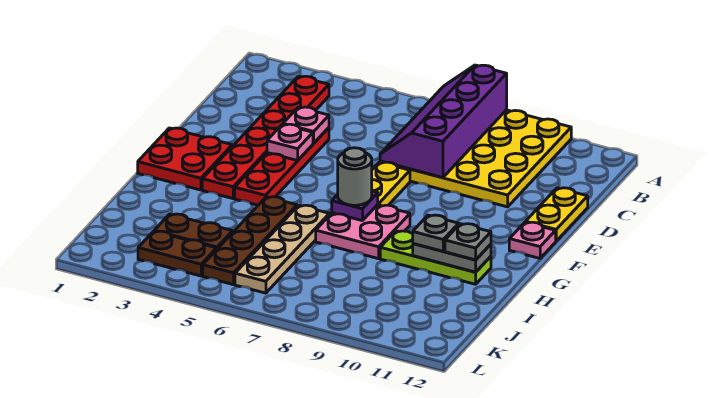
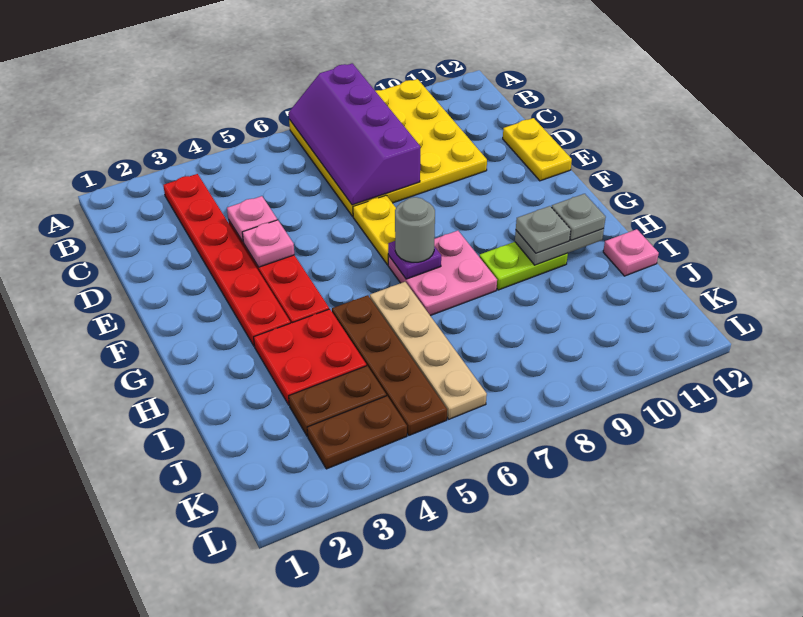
red plate F1:G2 level 1 -> red plate H3:I4 level 1
pink plate F12 level 1 -> pink plate I12 level 1
lime plate H9:H11 level 1 -> lime plate H9:H10 level 1

